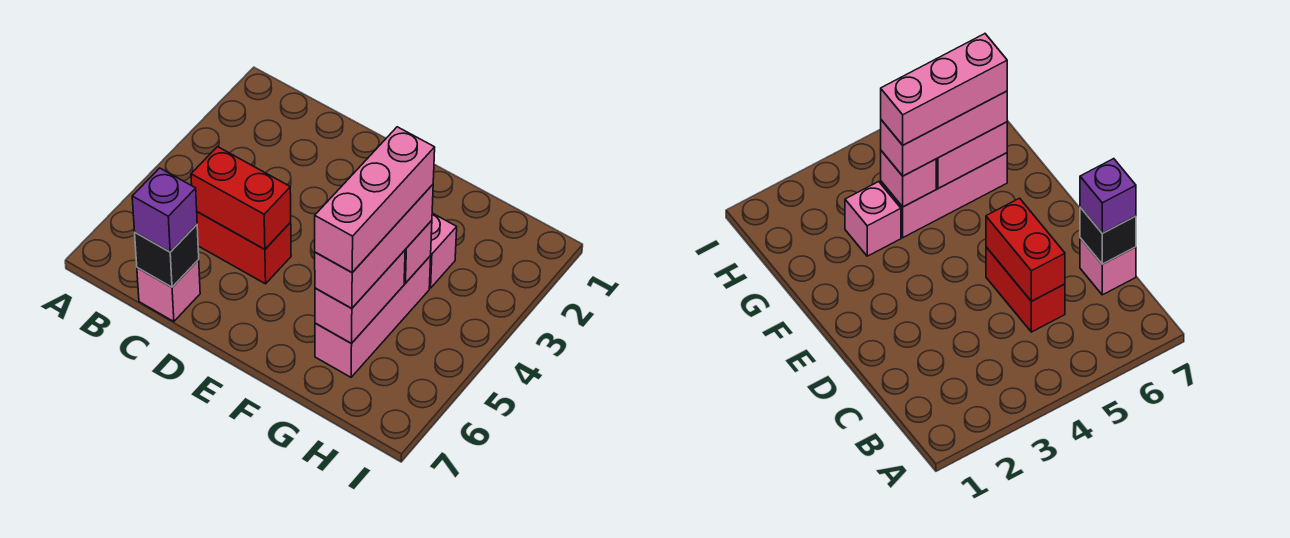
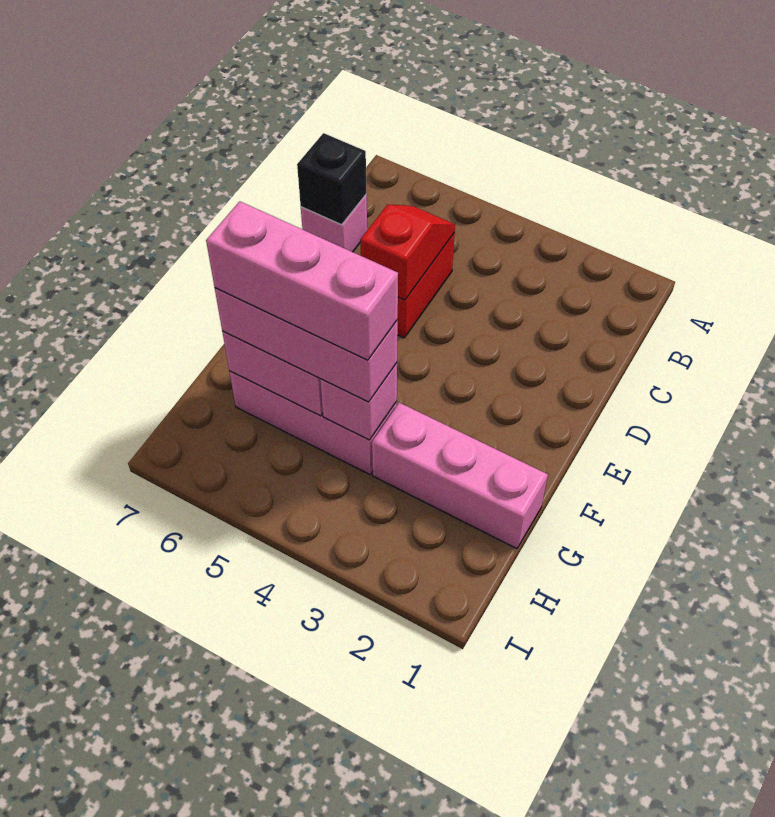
red brick C5:D5 level 2 -> red slope C5:D5 level 2 top D
purple brick C7 level 3 -> none
pink brick G3 level 1 -> pink brick G1:G3 level 1

